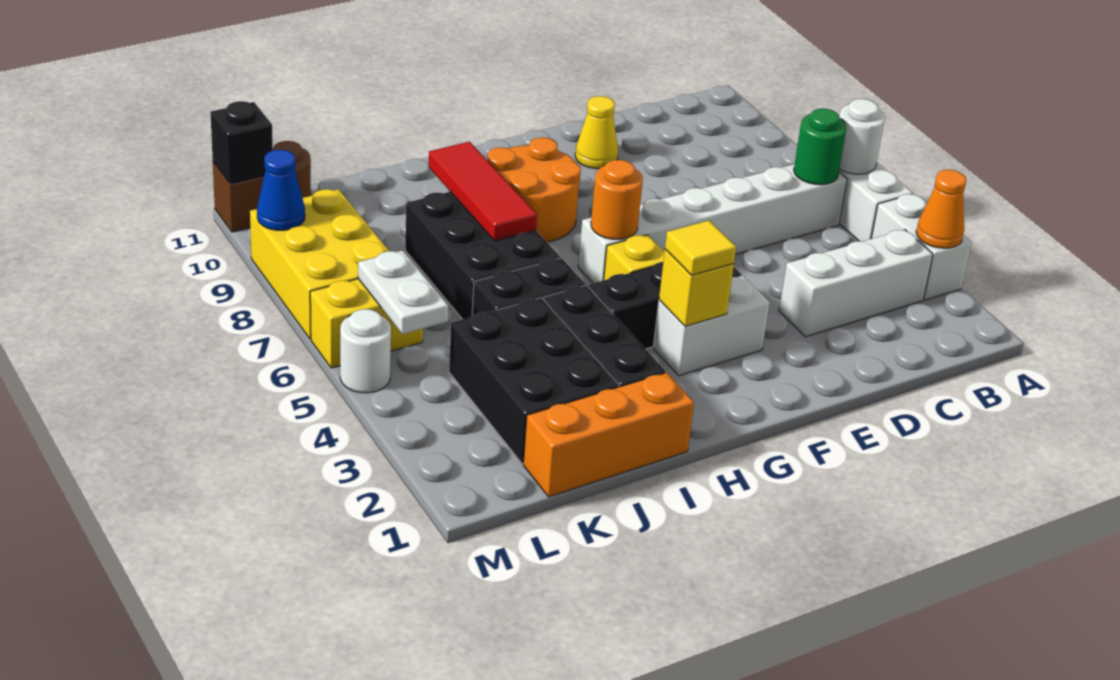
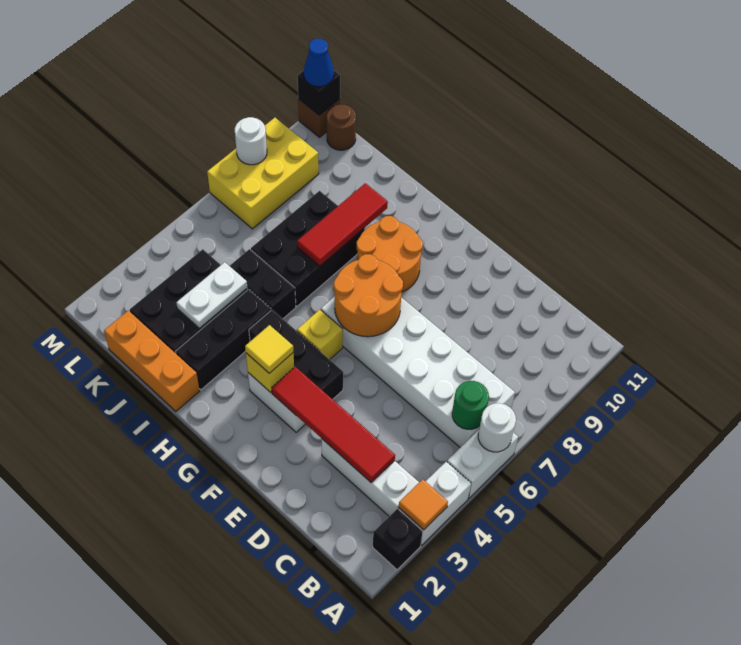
none -> black brick A2 level 1
orange cone A3 level 2 -> orange tile A3 level 2
white brick B6:G6 level 1 -> white brick B6:G7 level 1
none -> red tile C3:F3 level 2
yellow cone E10 level 1 -> none
orange round brick G6 level 2 -> orange round brick F6:G7 level 2
white plate L5:L6 level 2 -> white plate J3:J4 level 2
yellow brick L6:M6 level 1 -> none
white round brick M5 level 1 -> white round brick M8 level 2
blue cone M9 level 2 -> blue cone M11 level 3

